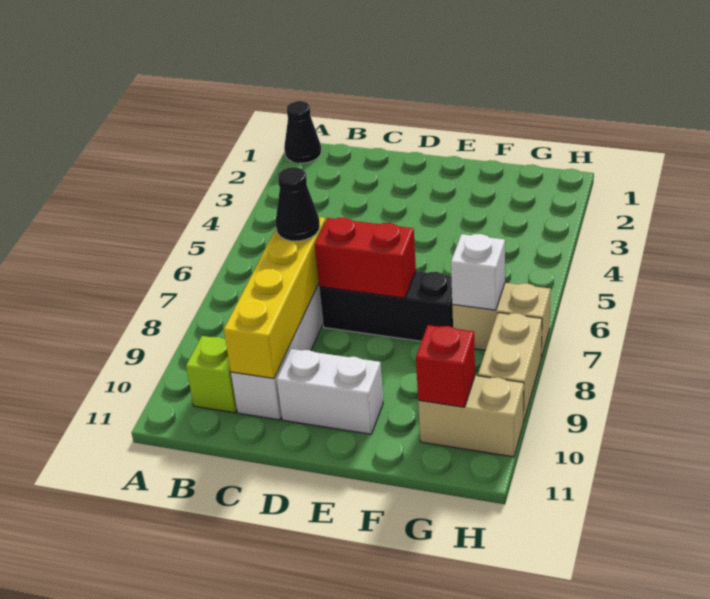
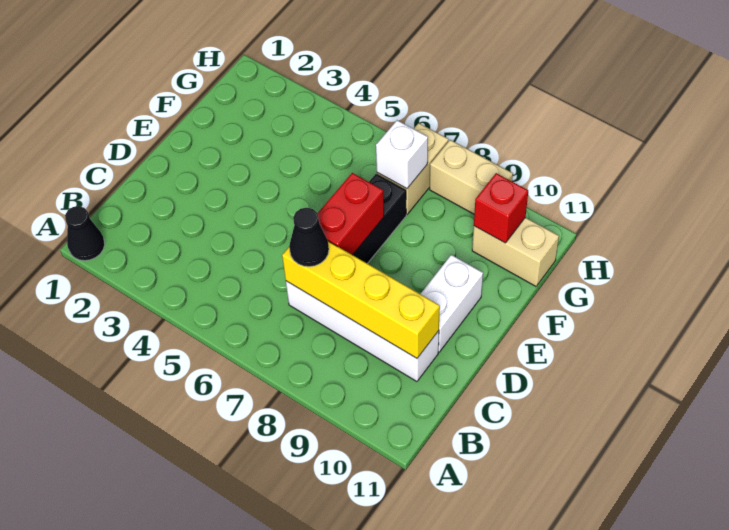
lime brick B10 level 1 -> none
tan brick G10:H10 level 1 -> tan brick G10:G11 level 1

